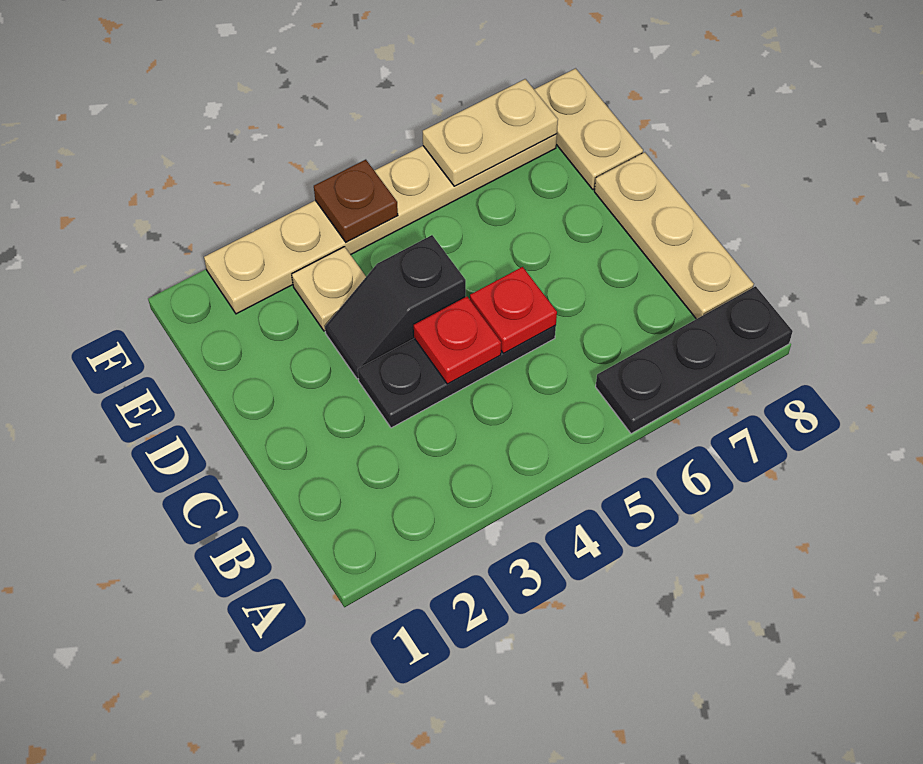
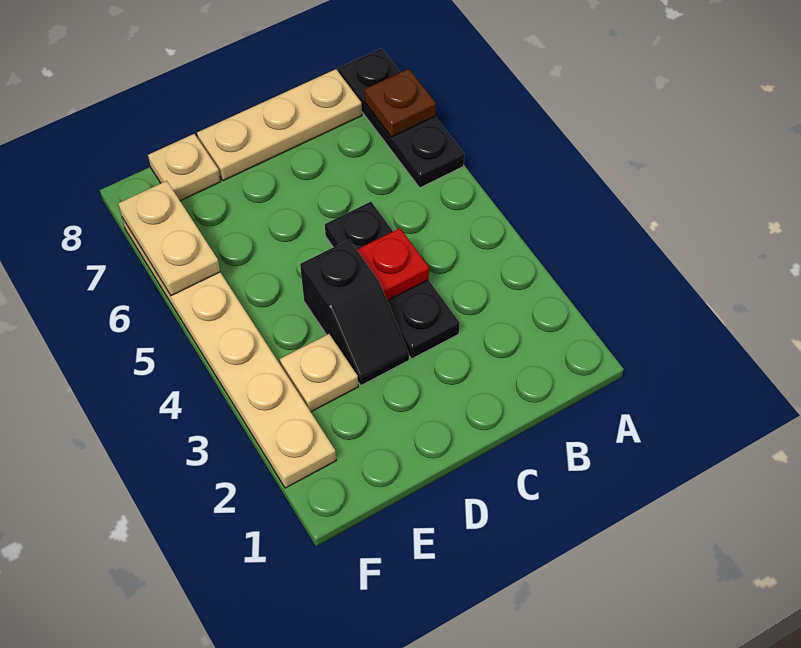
red plate C5 level 2 -> none
tan plate E8:F8 level 1 -> tan plate E8 level 1
brown plate F4 level 2 -> brown plate A7 level 2

